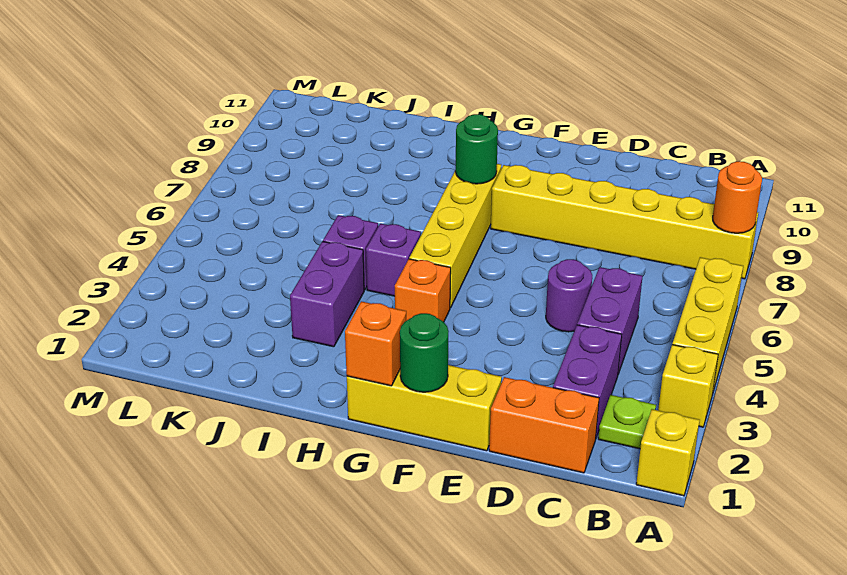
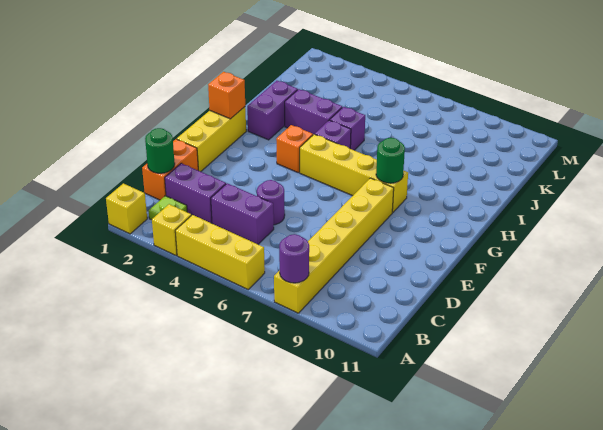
orange round brick A8 level 2 -> purple round brick A8 level 2
green round brick F1 level 2 -> green round brick C1 level 2
none -> purple brick H2:I2 level 1

